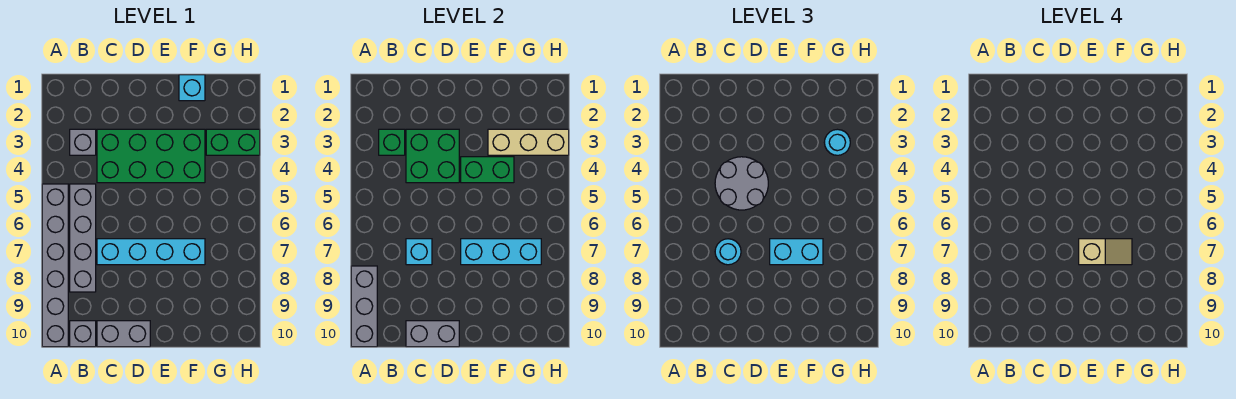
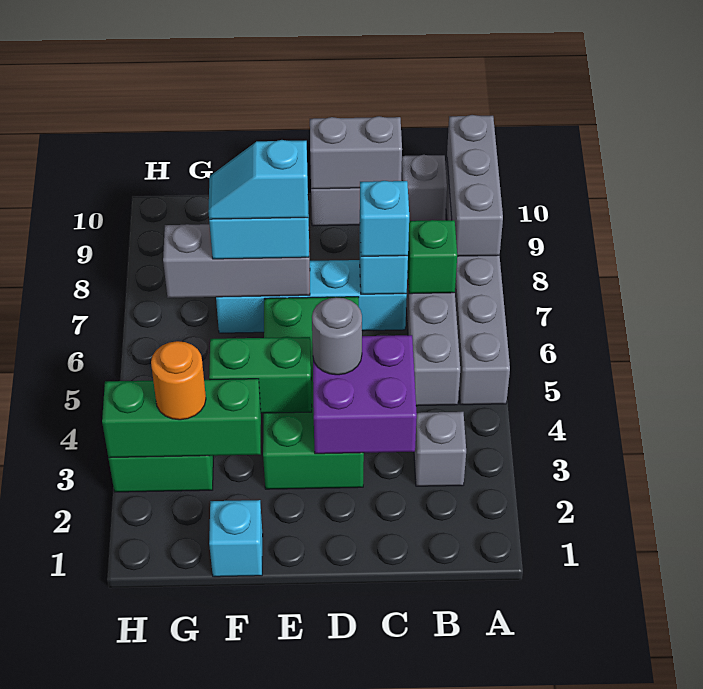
green brick B3 level 2 -> green brick B7 level 2
green brick C3:F4 level 1 -> green brick D3:E6 level 1
green brick C3:D4 level 2 -> purple brick C3:D4 level 2
grey round brick C4:D5 level 3 -> grey round brick D4 level 3
cyan round brick C7 level 3 -> cyan brick C7 level 3
cyan brick E7:G7 level 2 -> grey brick E7:G7 level 2
tan slope E7:F7 level 4 top E -> cyan slope E7:F7 level 4 top E
tan brick F3:H3 level 2 -> green brick F3:H3 level 2
cyan round brick G3 level 3 -> orange round brick G3 level 3

